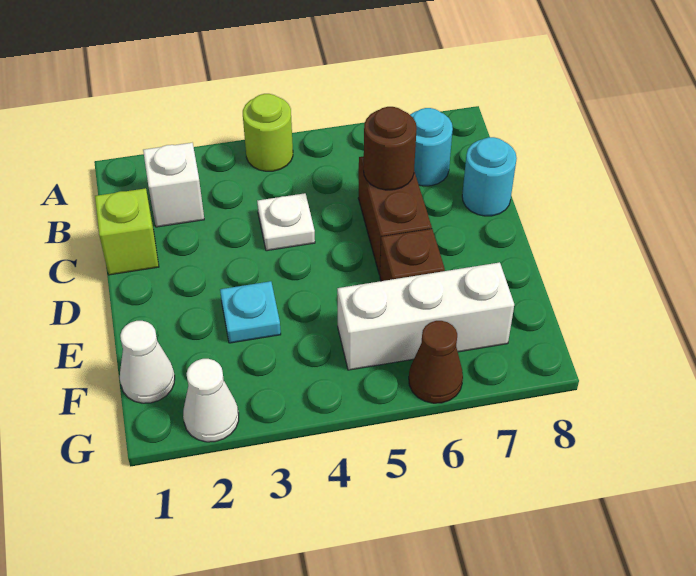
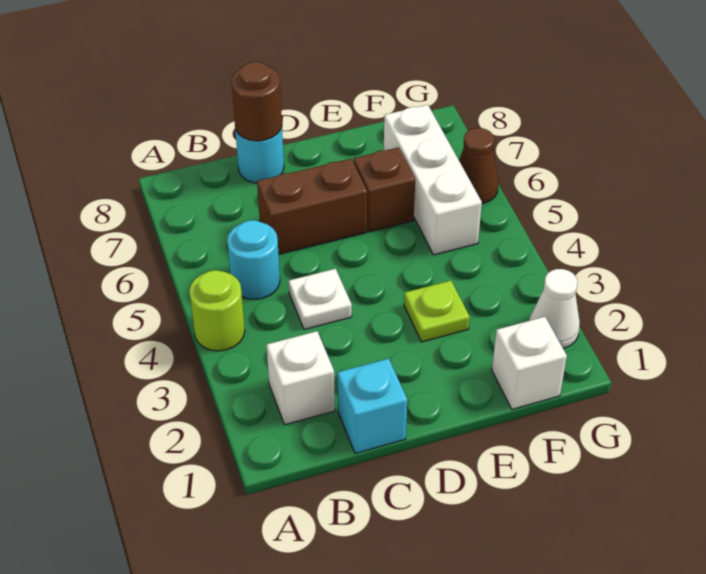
cyan round brick B7 level 1 -> cyan round brick B5 level 1
lime brick C1 level 1 -> cyan brick C1 level 1
brown round brick C6 level 2 -> brown round brick C8 level 2
cyan plate E3 level 1 -> lime plate E3 level 1
white cone F1 level 1 -> white brick F1 level 1

